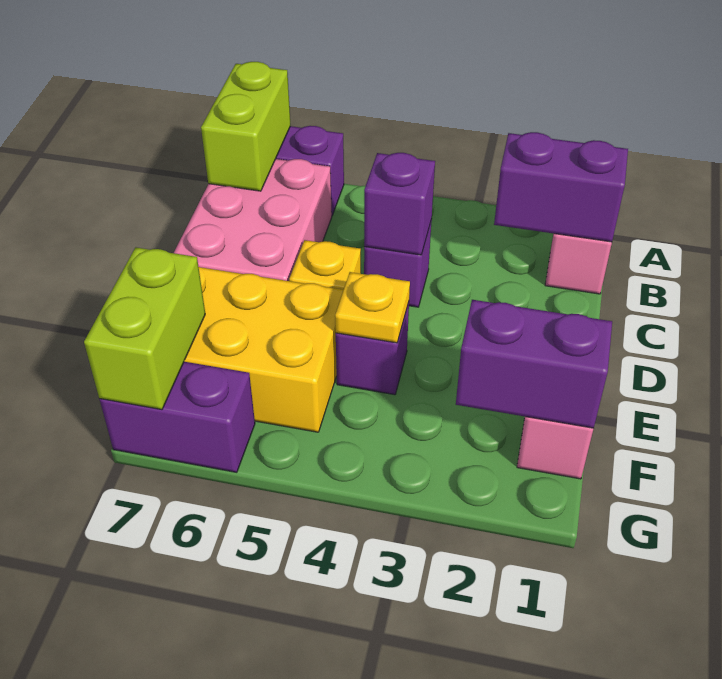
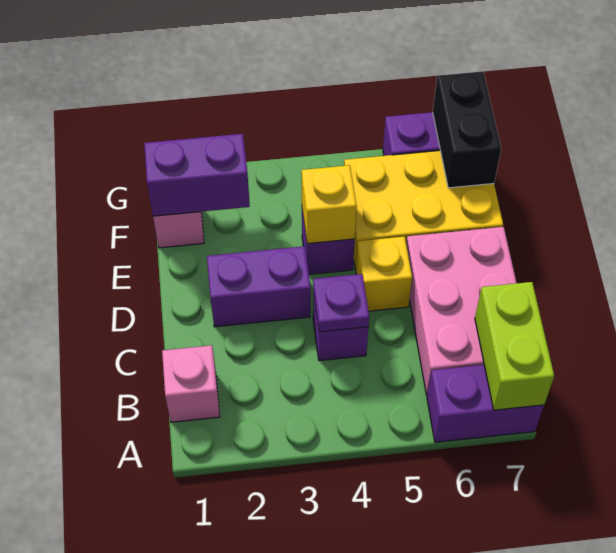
purple brick B1:B2 level 2 -> purple brick D2:D3 level 1
purple brick C4 level 2 -> purple plate C4 level 2
yellow plate E4 level 2 -> yellow brick E4 level 2
lime brick F7:G7 level 2 -> black brick F7:G7 level 2

